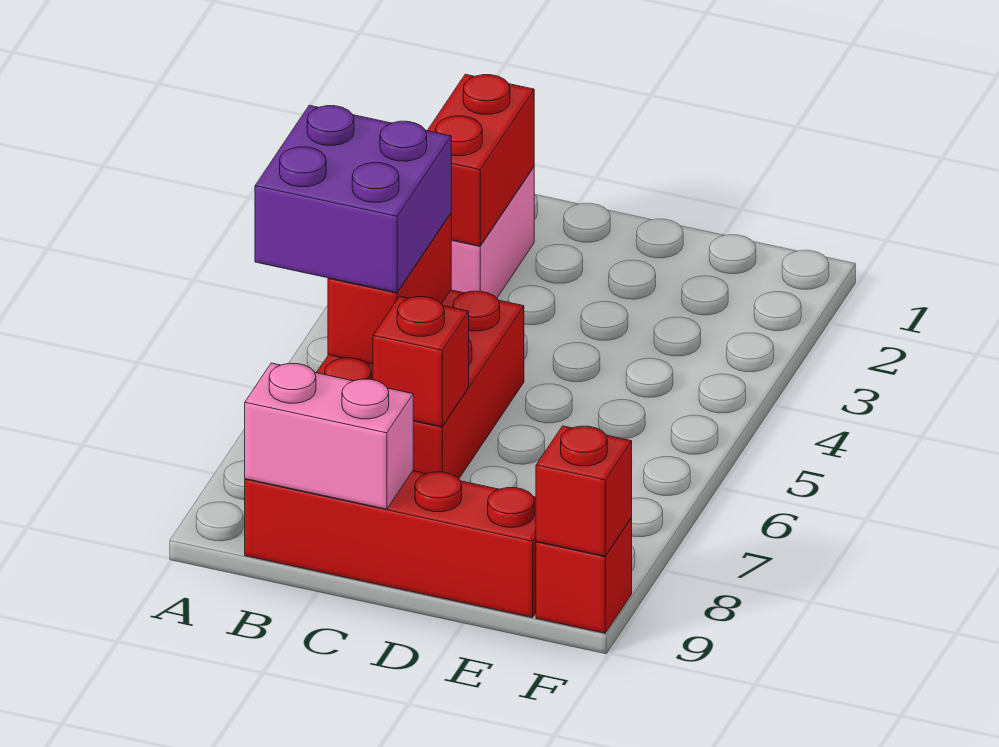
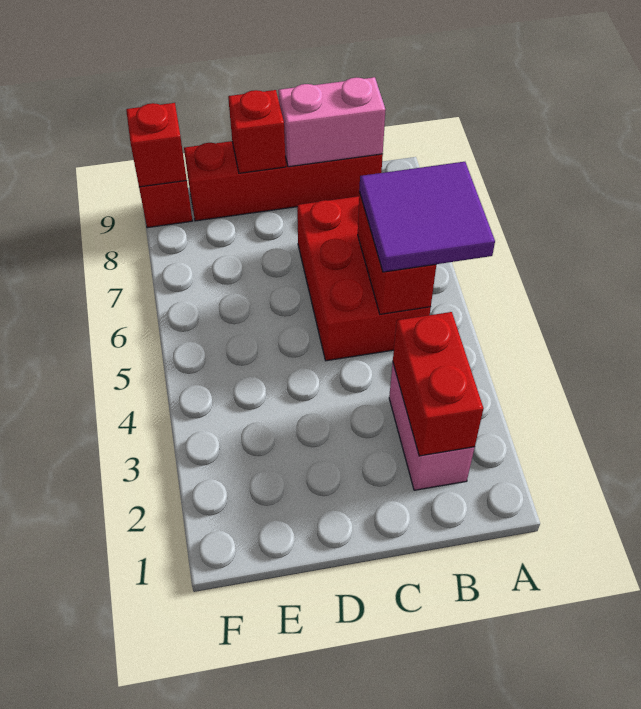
purple brick A5:B6 level 3 -> purple tile A5:B6 level 3
red brick C7 level 2 -> red brick D9 level 2

